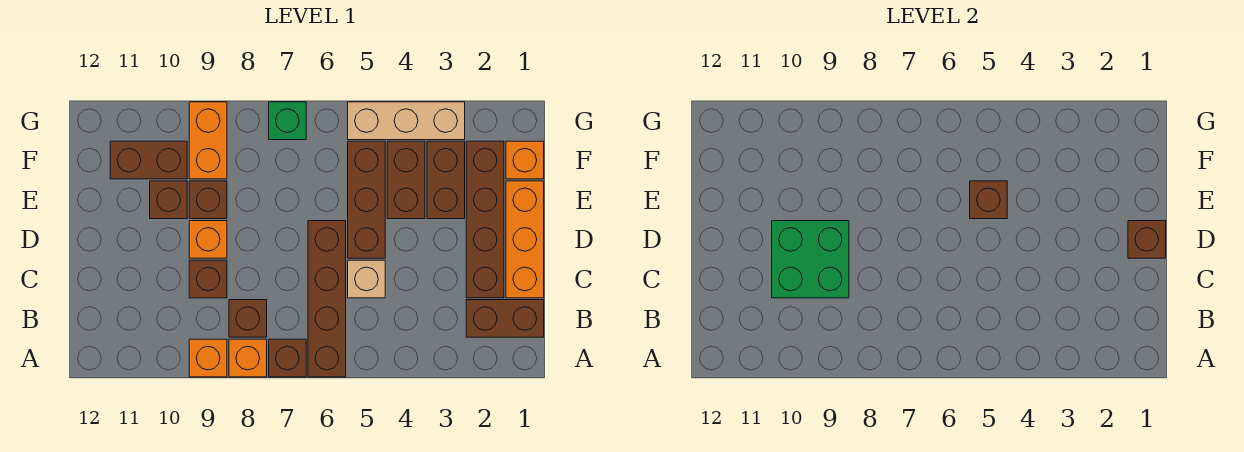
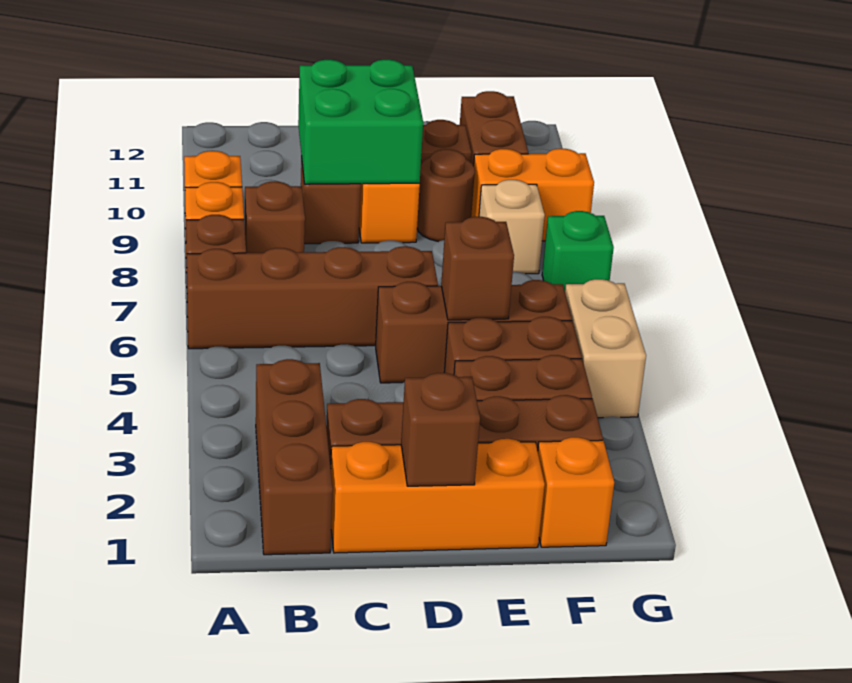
brown brick B1:B2 level 1 -> brown brick B1:B3 level 1
tan brick C5 level 1 -> tan brick F8 level 1
brown brick E9 level 1 -> brown round brick E9 level 1
tan brick G3:G5 level 1 -> tan brick G4:G5 level 1

